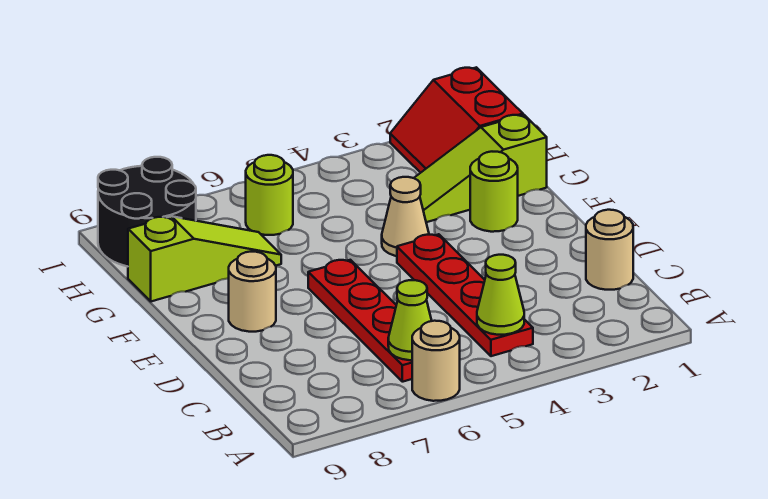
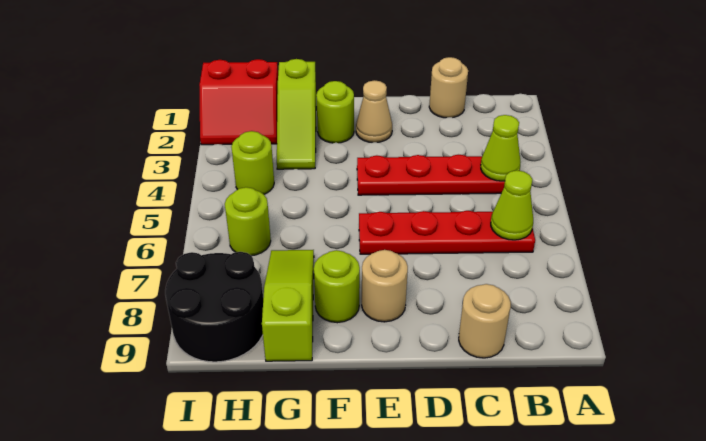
tan round brick A6 level 1 -> tan round brick C9 level 1
tan cone F4 level 1 -> tan cone E2 level 1
none -> lime round brick F8 level 1
none -> lime round brick H4 level 1

